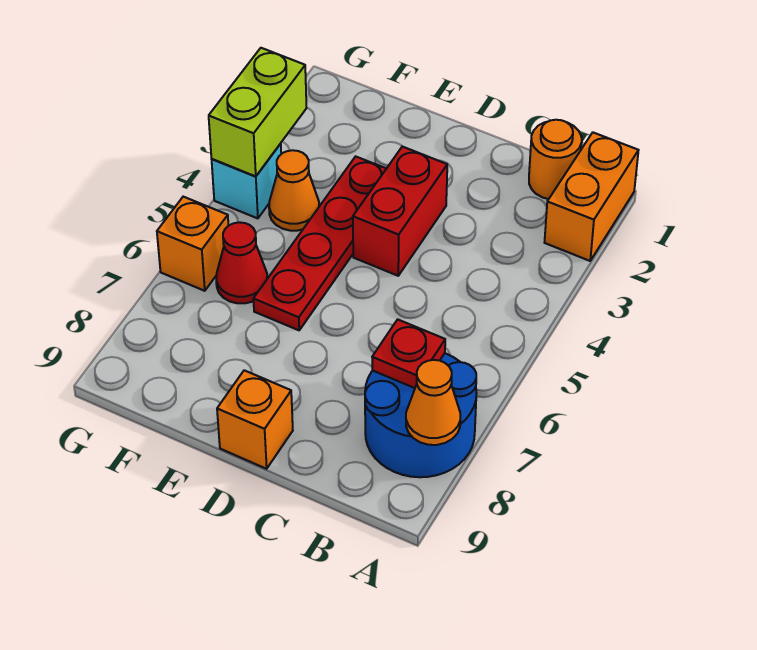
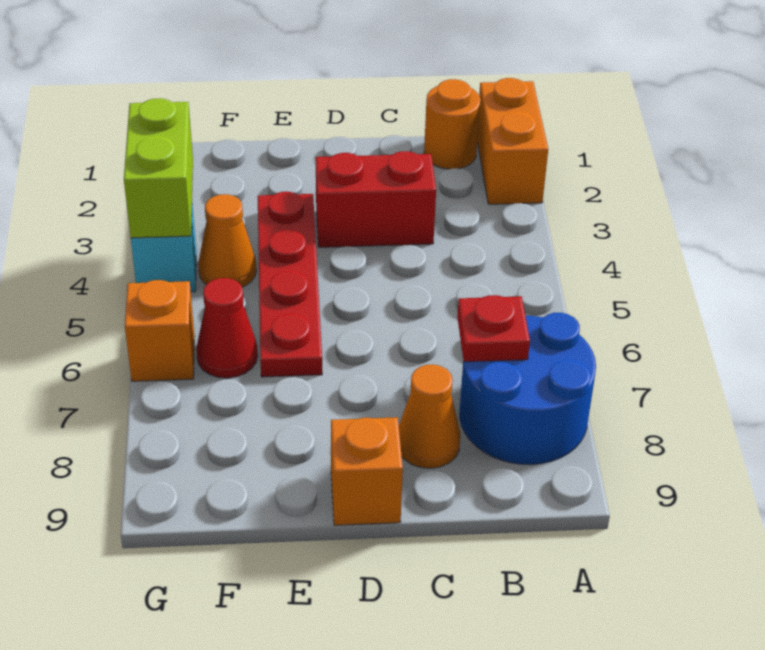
orange cone A8 level 2 -> orange cone C8 level 1
red brick D3:D4 level 1 -> red brick C3:D3 level 1

